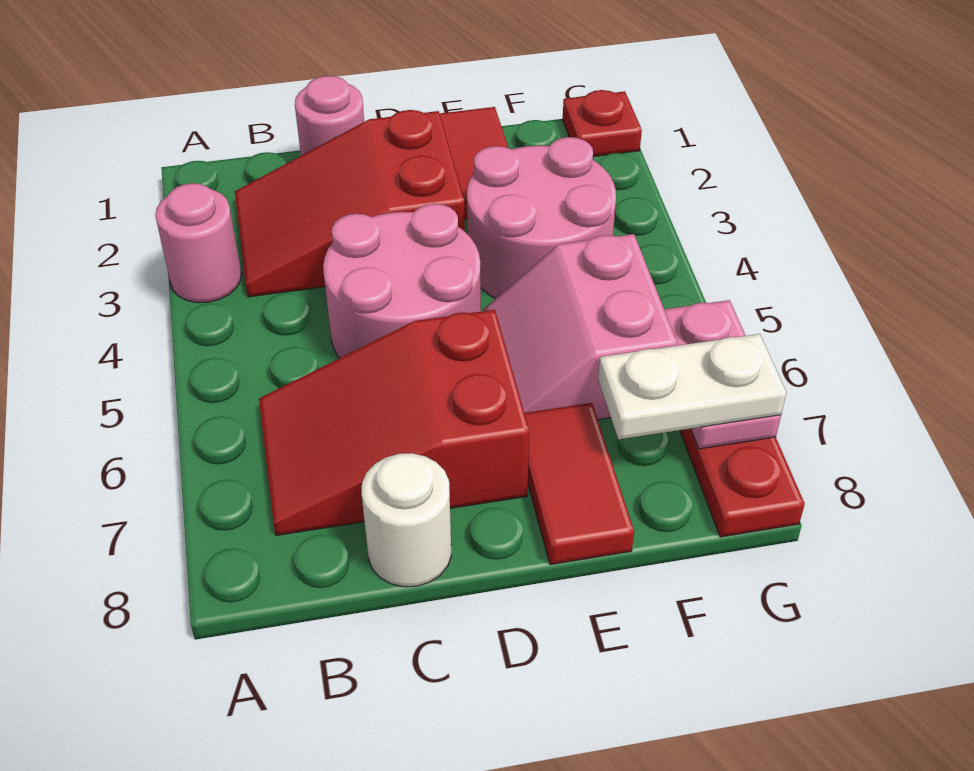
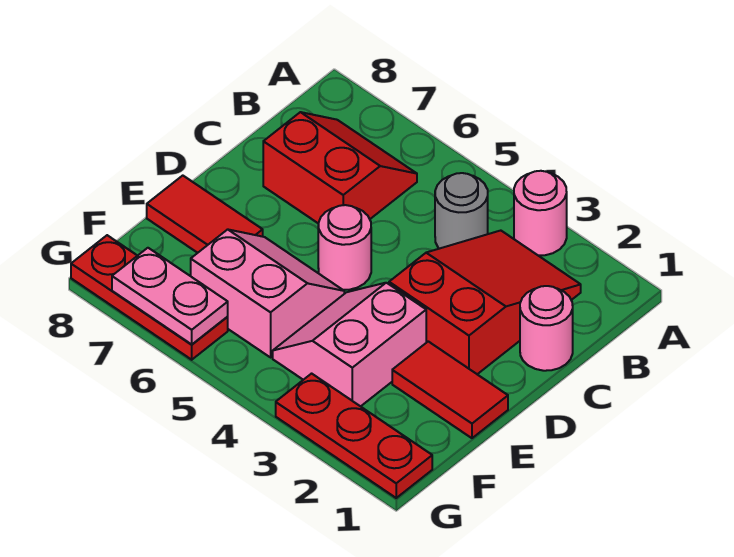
none -> grey round brick B4 level 1
red slope B6:D7 level 1 top D -> red slope B6:C7 level 1 top C
pink round brick C4:D5 level 1 -> pink round brick D5 level 1
white round brick C8 level 1 -> none
pink round brick E3:F4 level 1 -> pink slope E3:F4 level 1 top 3
white plate F7:G7 level 3 -> none
red plate G1 level 1 -> red plate G1:G3 level 1

